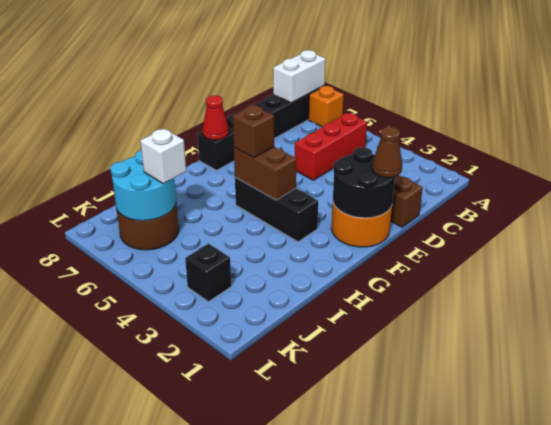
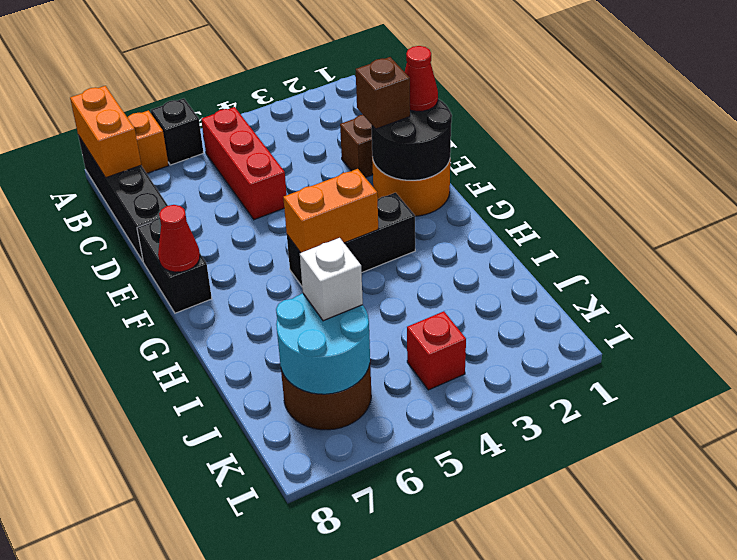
white brick A8:B8 level 2 -> orange brick A8:B8 level 2
brown cone E1 level 3 -> red cone E1 level 3
brown brick G4:G5 level 2 -> orange brick G4:G5 level 2
brown brick G5 level 3 -> brown brick E2 level 3
black brick K3 level 1 -> black brick A6 level 1
none -> red brick K4 level 1

